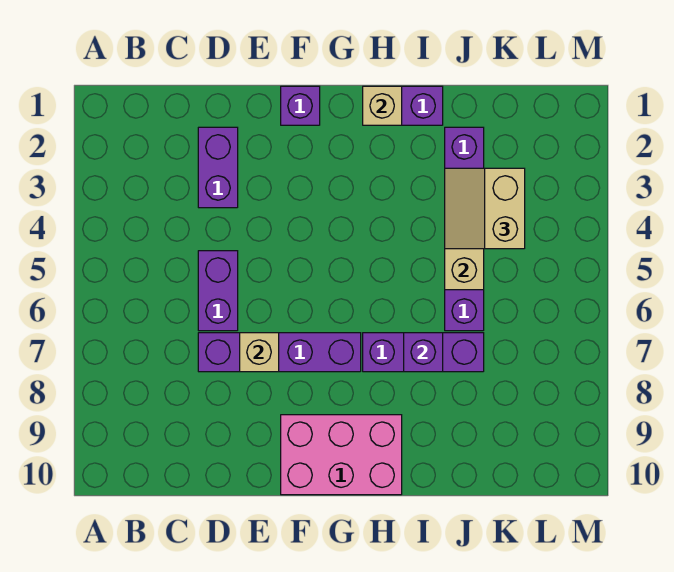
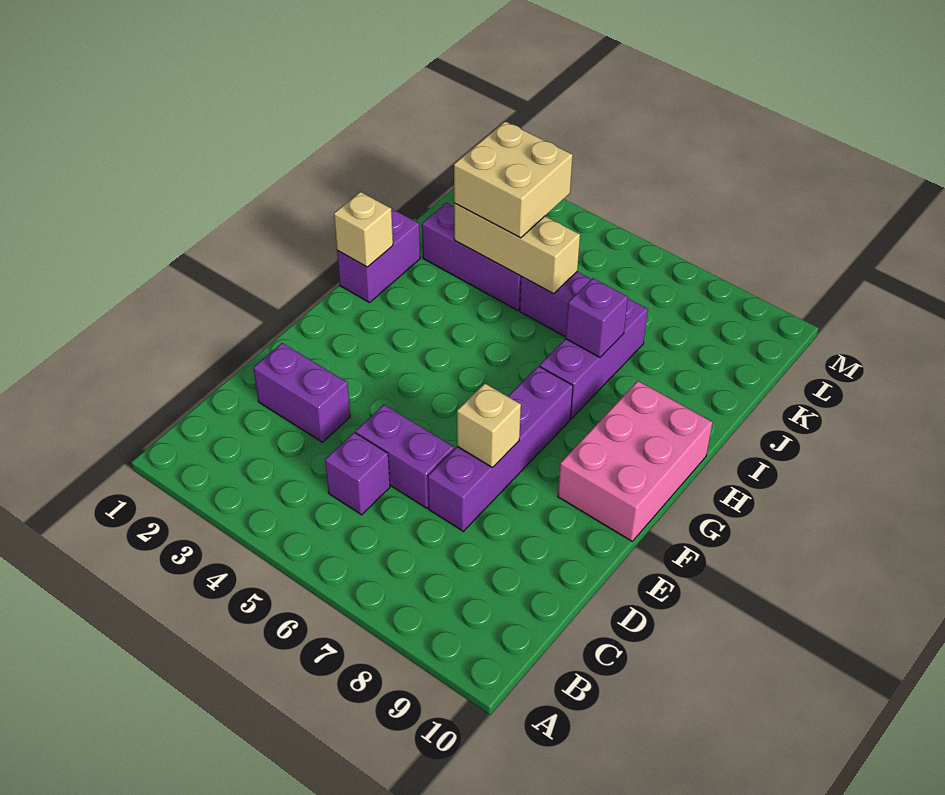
purple brick F1 level 1 -> purple brick C5 level 1
tan slope J3:K4 level 3 top K -> tan brick J3:K4 level 3

